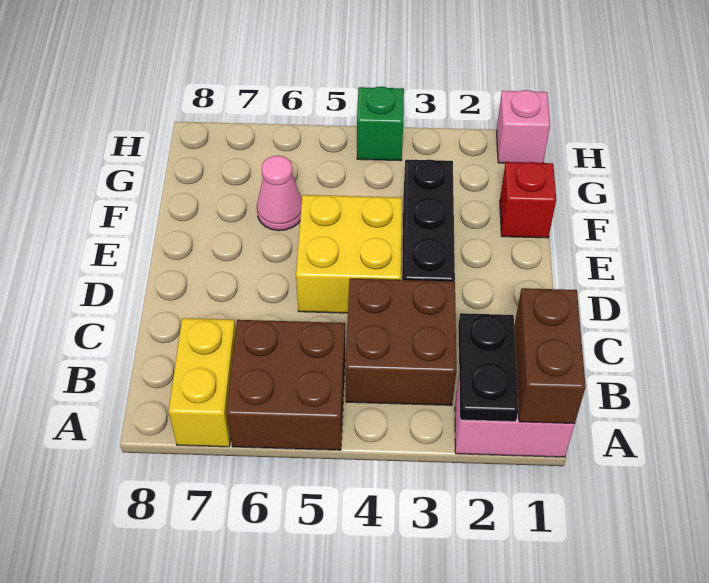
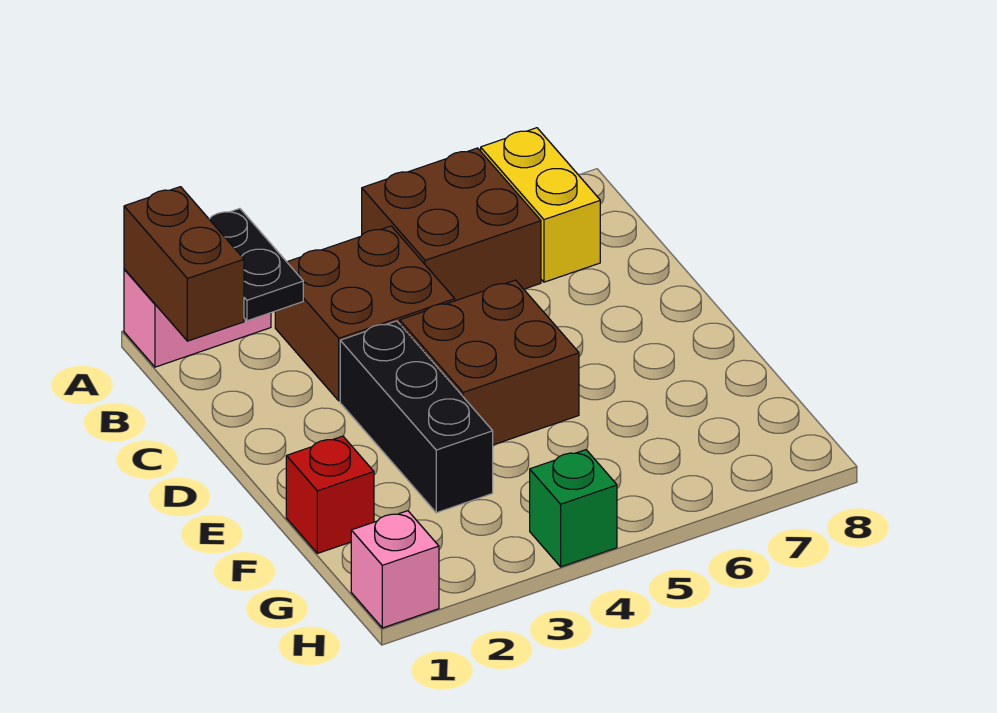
yellow brick D4:E5 level 1 -> brown brick D4:E5 level 1
pink cone F6 level 1 -> none

